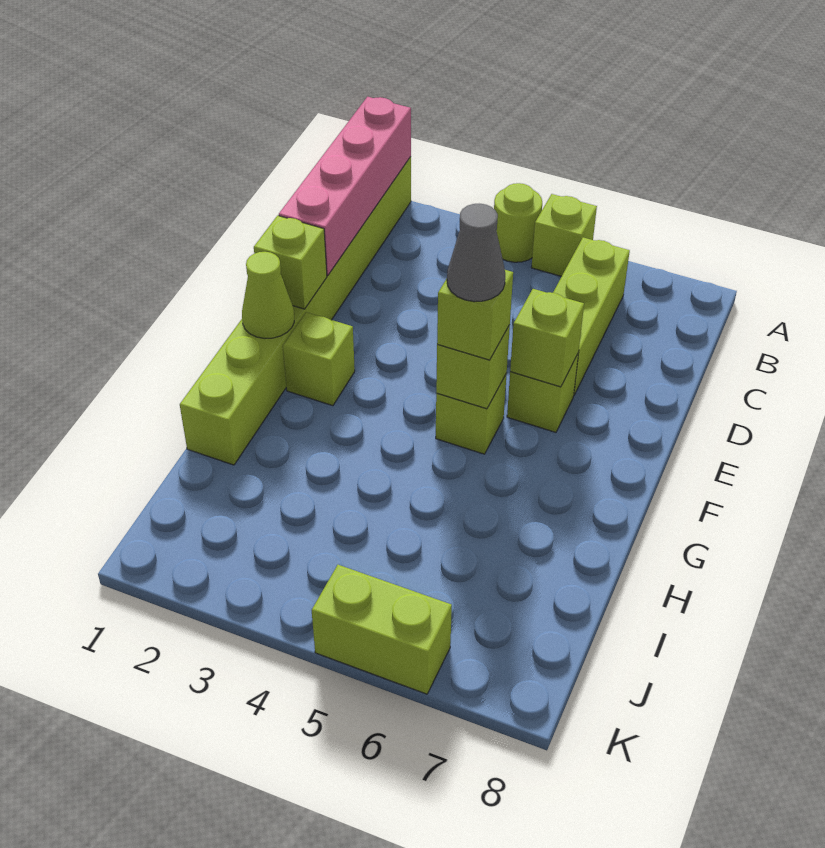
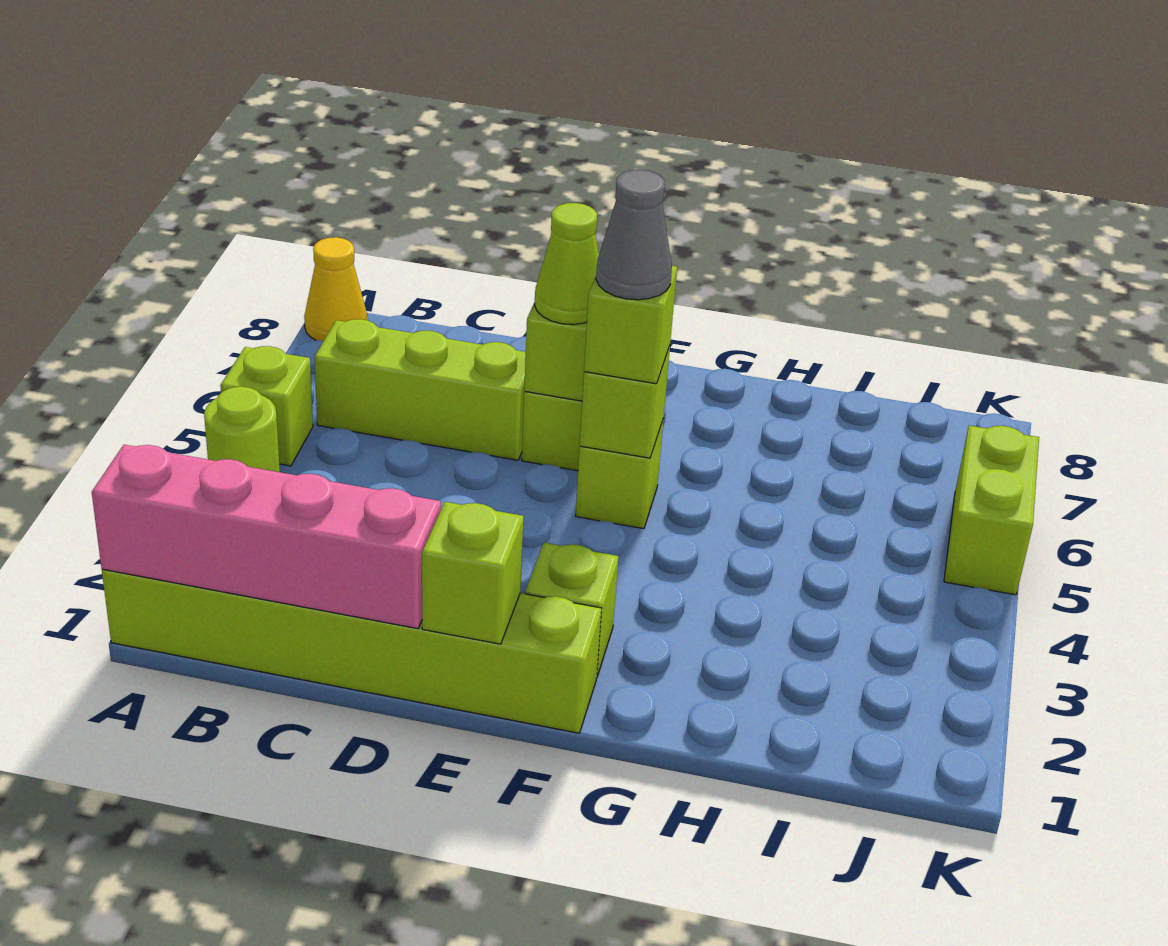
lime brick A1:H1 level 1 -> lime brick A1:F1 level 1
none -> yellow cone A8 level 1
lime cone F1 level 2 -> lime cone E6 level 3

